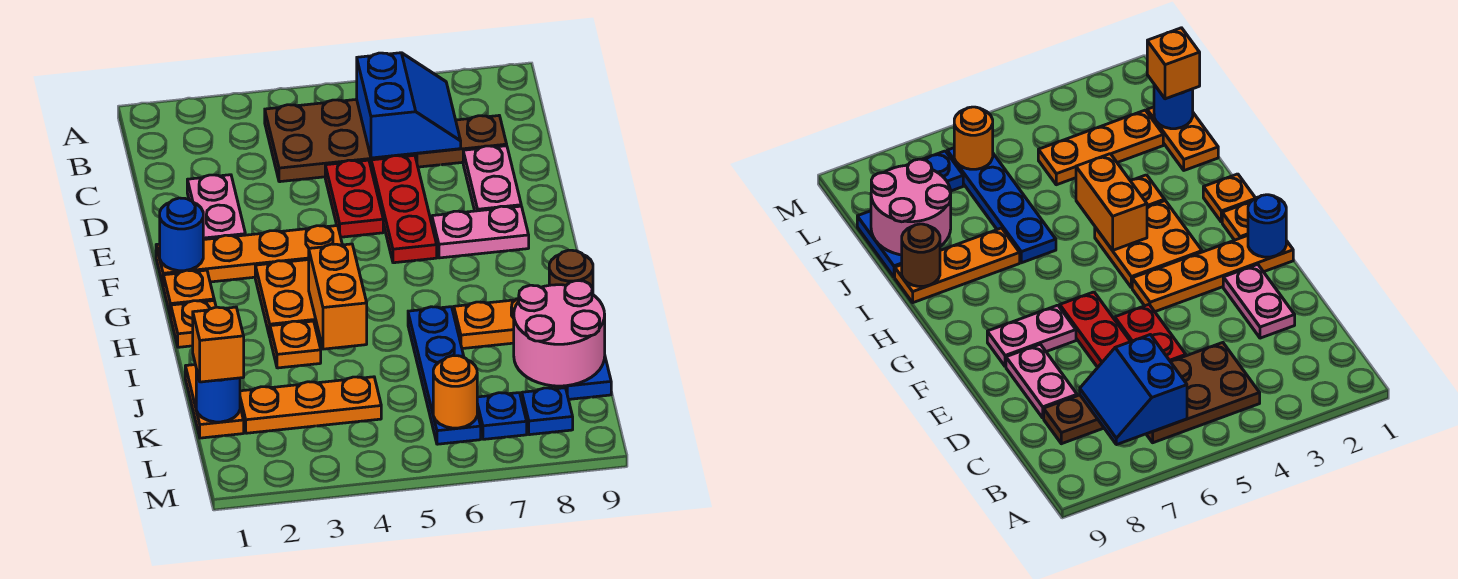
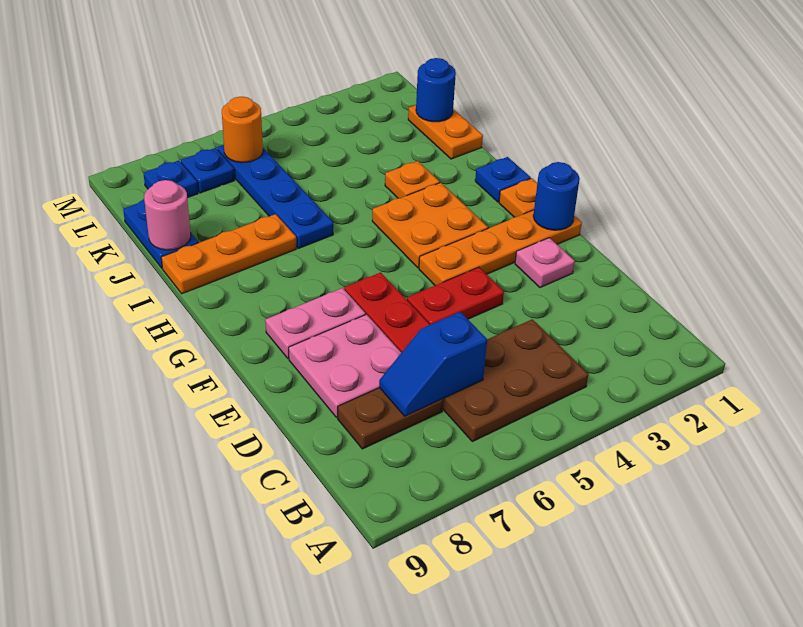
blue slope B6:C7 level 2 top 6 -> blue slope C6:C7 level 2 top 6
pink plate D2:E2 level 1 -> pink plate E2 level 1
red plate D5:E5 level 1 -> red plate E4:E5 level 1
pink plate D8:E8 level 1 -> pink plate D7:E8 level 1
orange plate H1 level 1 -> blue plate H1 level 1
orange brick H4:I4 level 2 -> none
brown round brick I9 level 2 -> none
pink round brick J8:K9 level 2 -> pink round brick J9 level 2
orange brick K1 level 3 -> none
orange plate K2:K4 level 1 -> none

